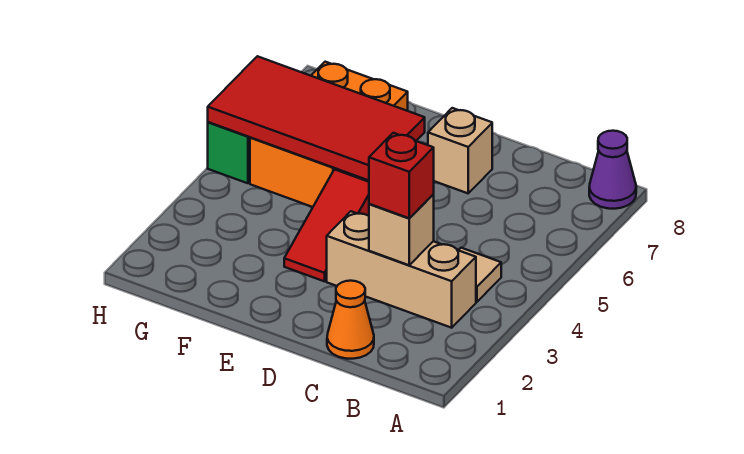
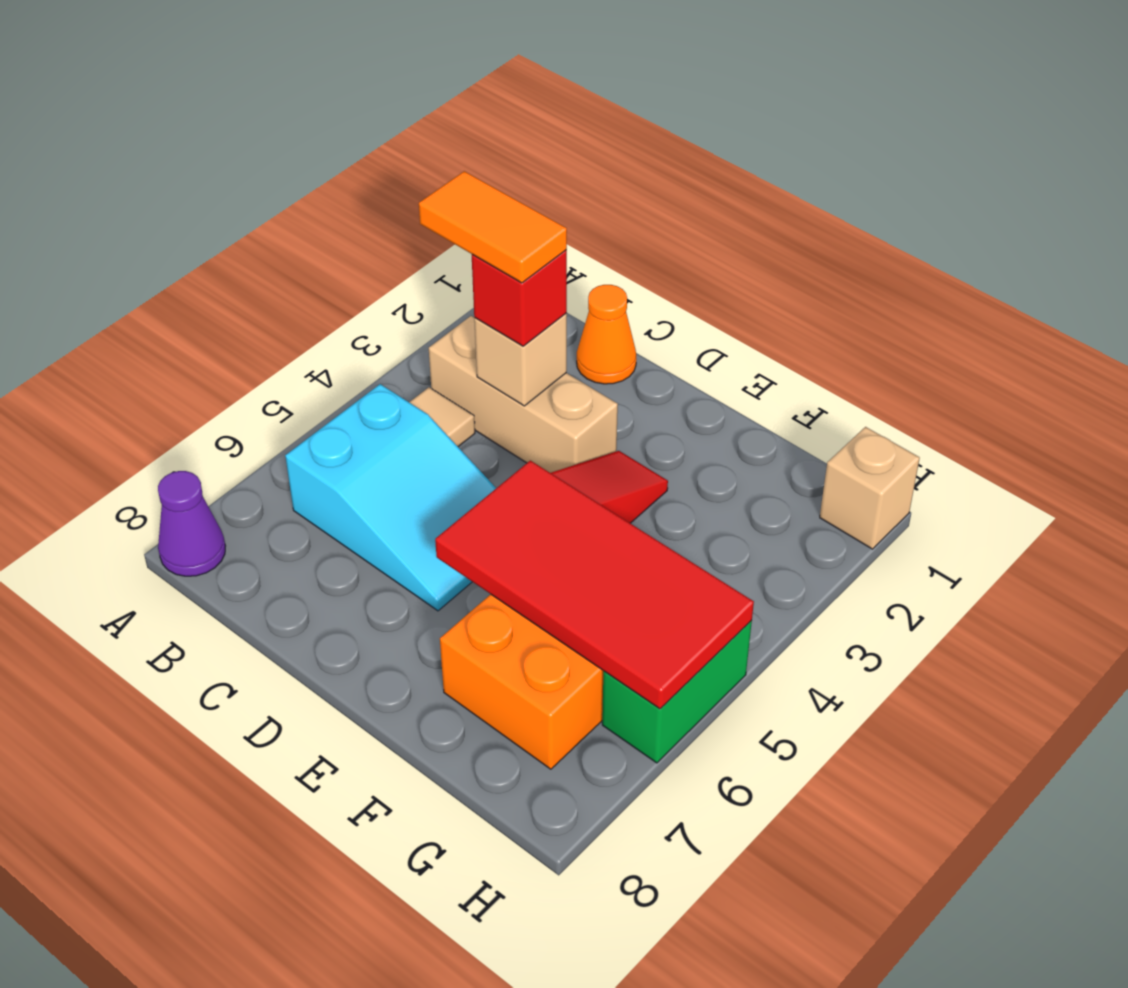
none -> orange tile B3:C3 level 4
none -> cyan slope B5:D6 level 1 top B
tan brick D7 level 1 -> tan brick H1 level 1

